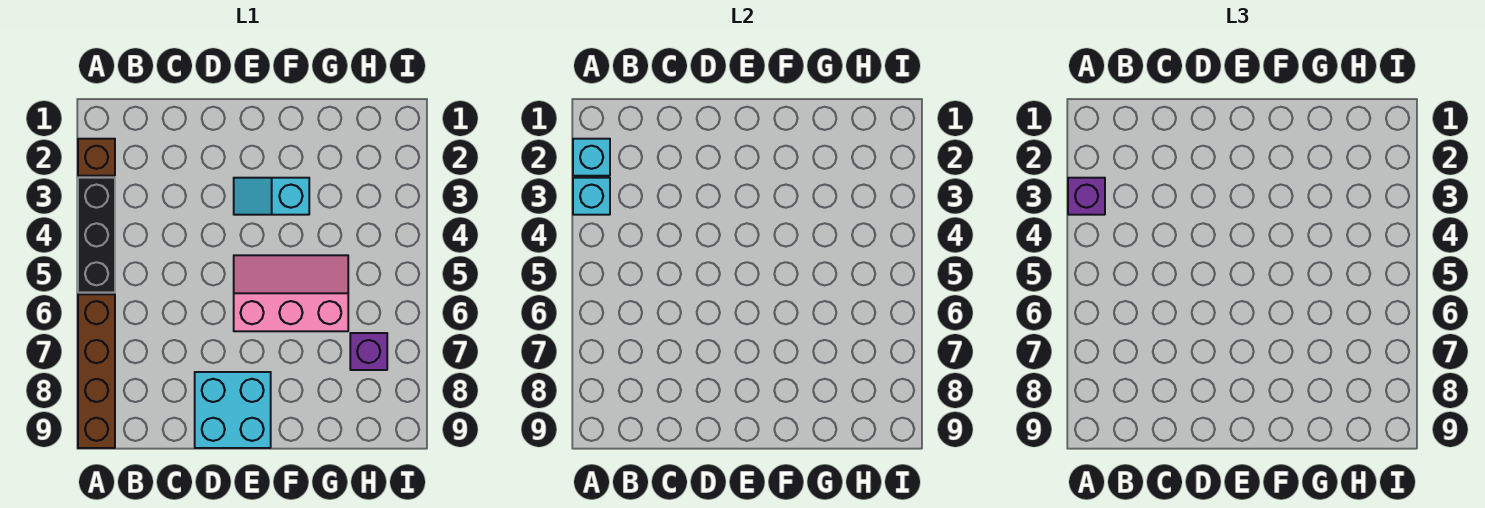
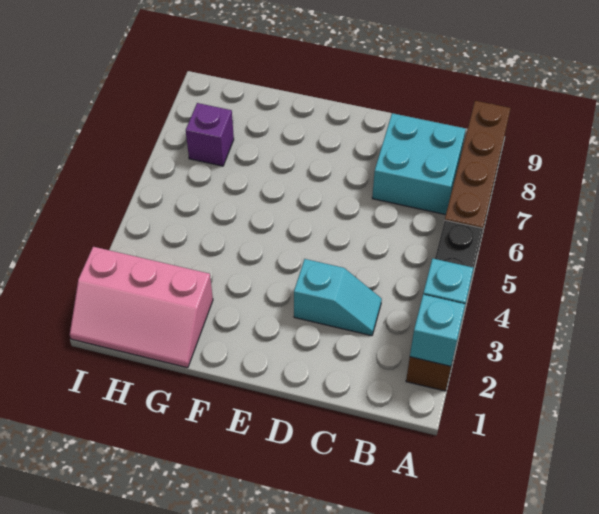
purple brick A3 level 3 -> none
cyan brick D8:E9 level 1 -> cyan brick B7:C8 level 1
cyan slope E3:F3 level 1 top F -> cyan slope C3:D3 level 1 top D
pink slope E5:G6 level 1 top 6 -> pink slope G1:I2 level 1 top 2

